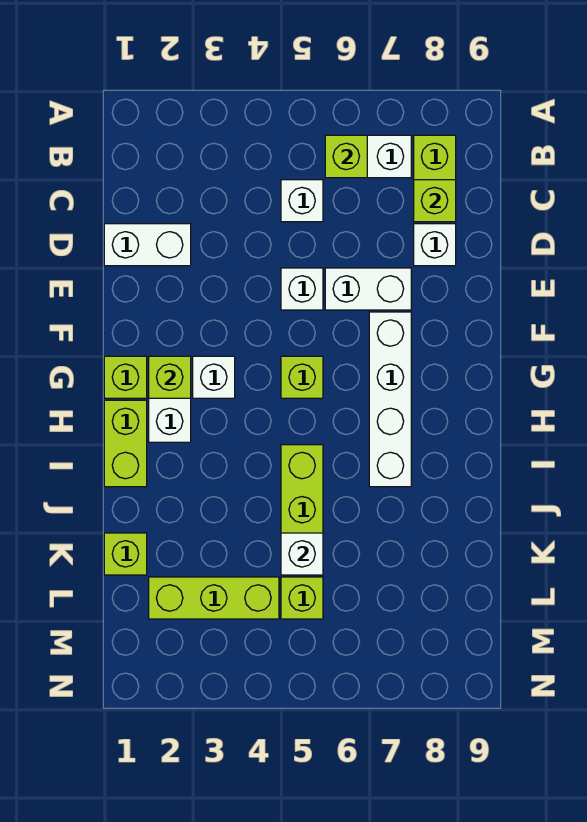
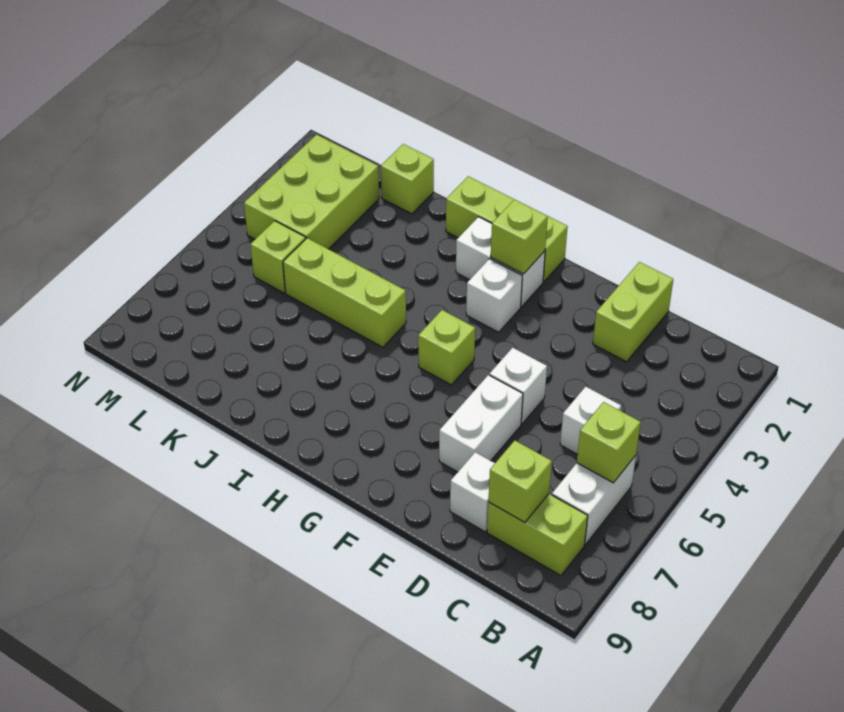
white brick D1:D2 level 1 -> lime brick D1:D2 level 1
white brick F7:I7 level 1 -> none
white brick K5 level 2 -> none
lime brick L2:L4 level 1 -> lime brick L2:M4 level 1

